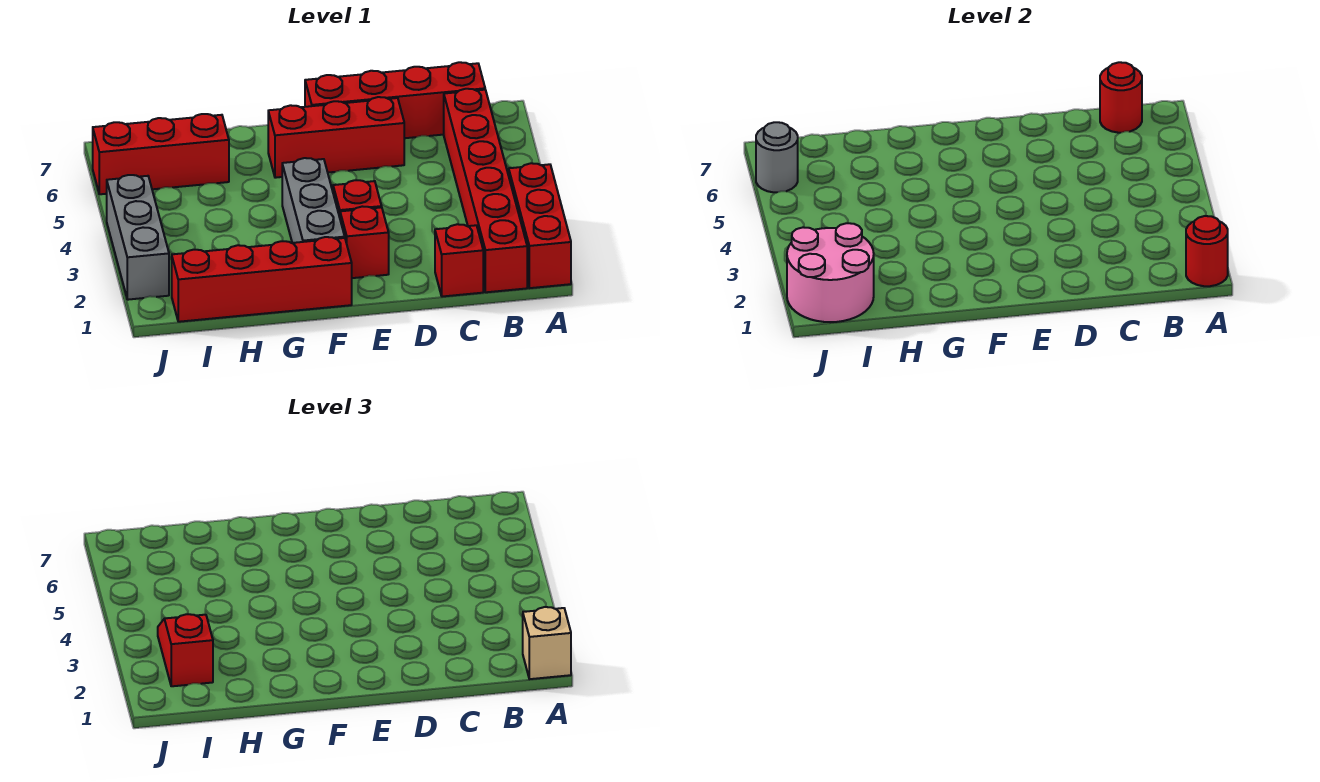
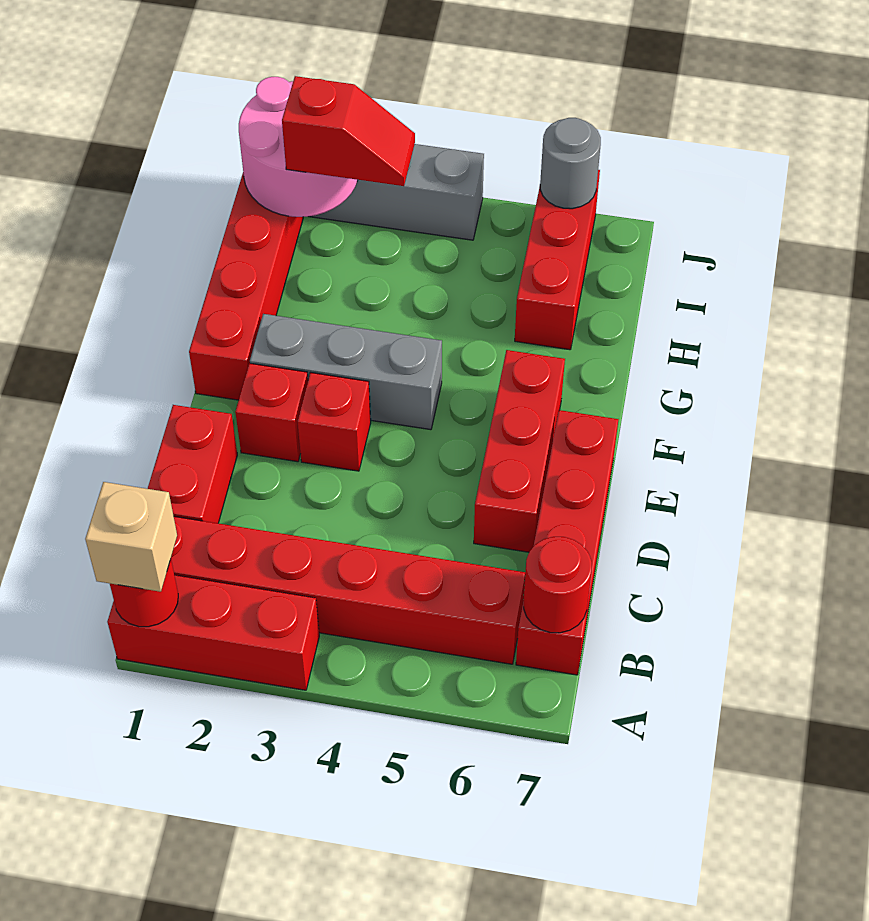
red brick C1 level 1 -> red brick C1:D1 level 1

